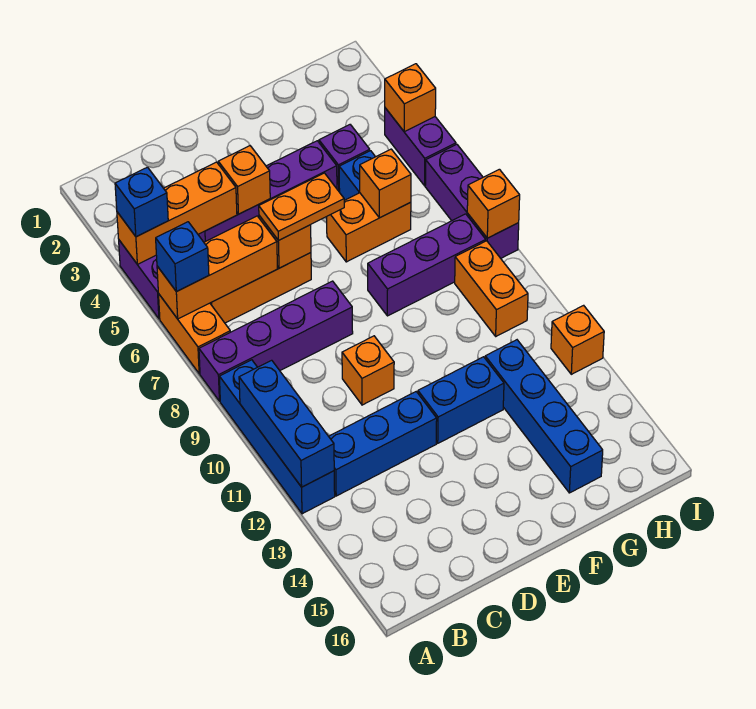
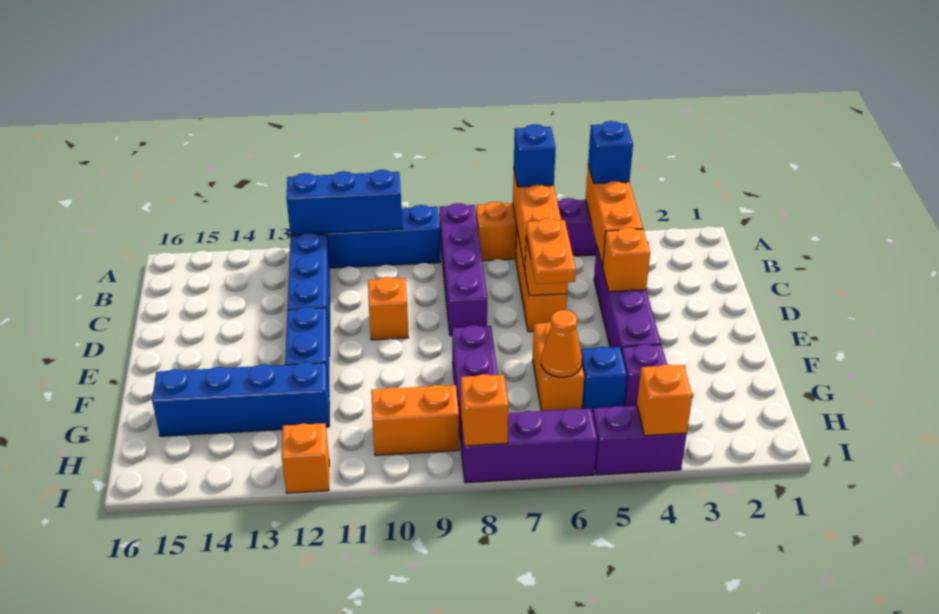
orange brick G6 level 2 -> orange cone G6 level 2

